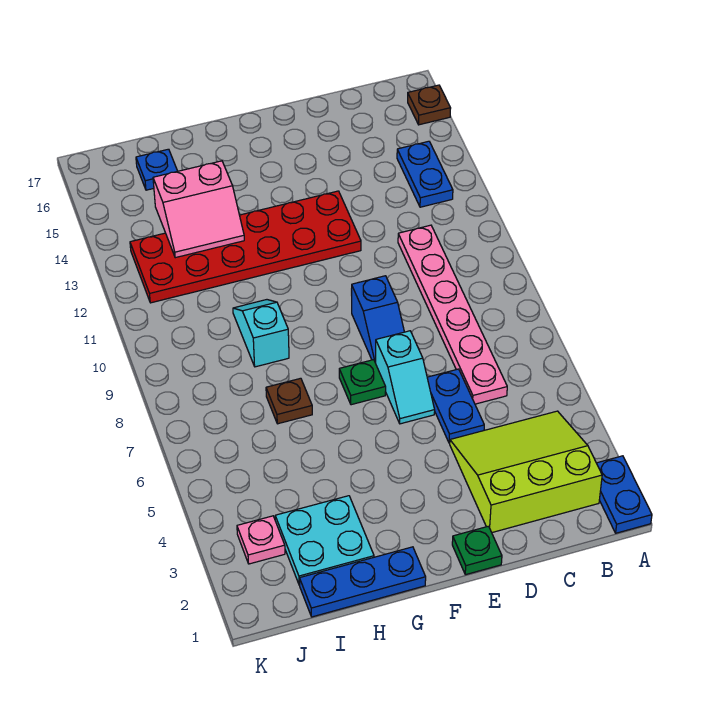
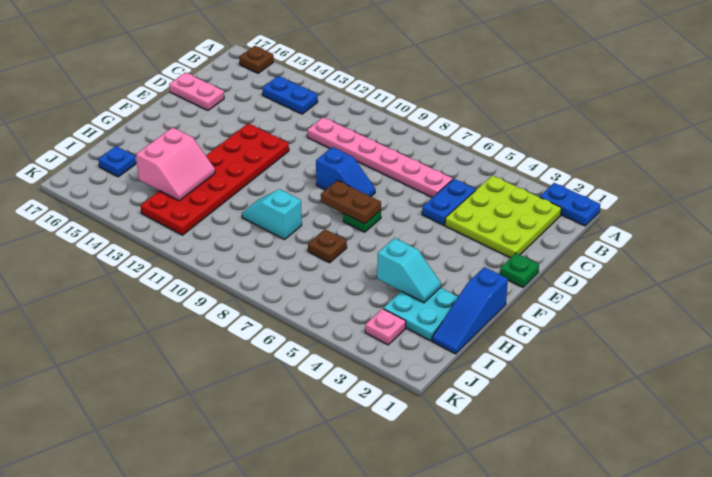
lime slope B2:D4 level 1 top 2 -> lime plate B2:D4 level 1
blue plate D5:D6 level 1 -> blue plate C5:D5 level 1
none -> pink plate D16:D17 level 1
cyan slope E6:E7 level 1 top 7 -> cyan slope H3:H4 level 2 top 4
none -> brown plate F7:F8 level 2
blue plate G1:I1 level 1 -> blue slope G1:I1 level 1 top G

